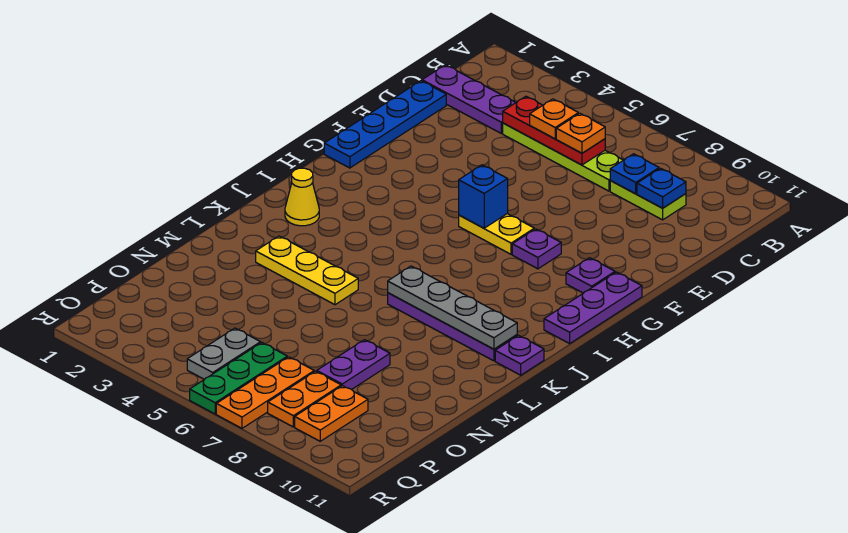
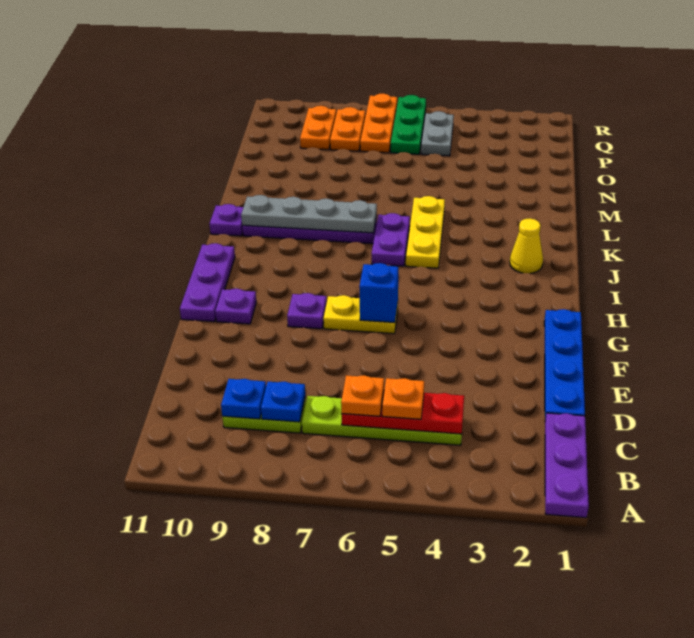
purple plate C1:C3 level 1 -> purple plate A1:C1 level 1
yellow plate L3:L5 level 1 -> yellow plate J5:L5 level 1
purple plate N8:O8 level 1 -> purple plate J6:K6 level 1

